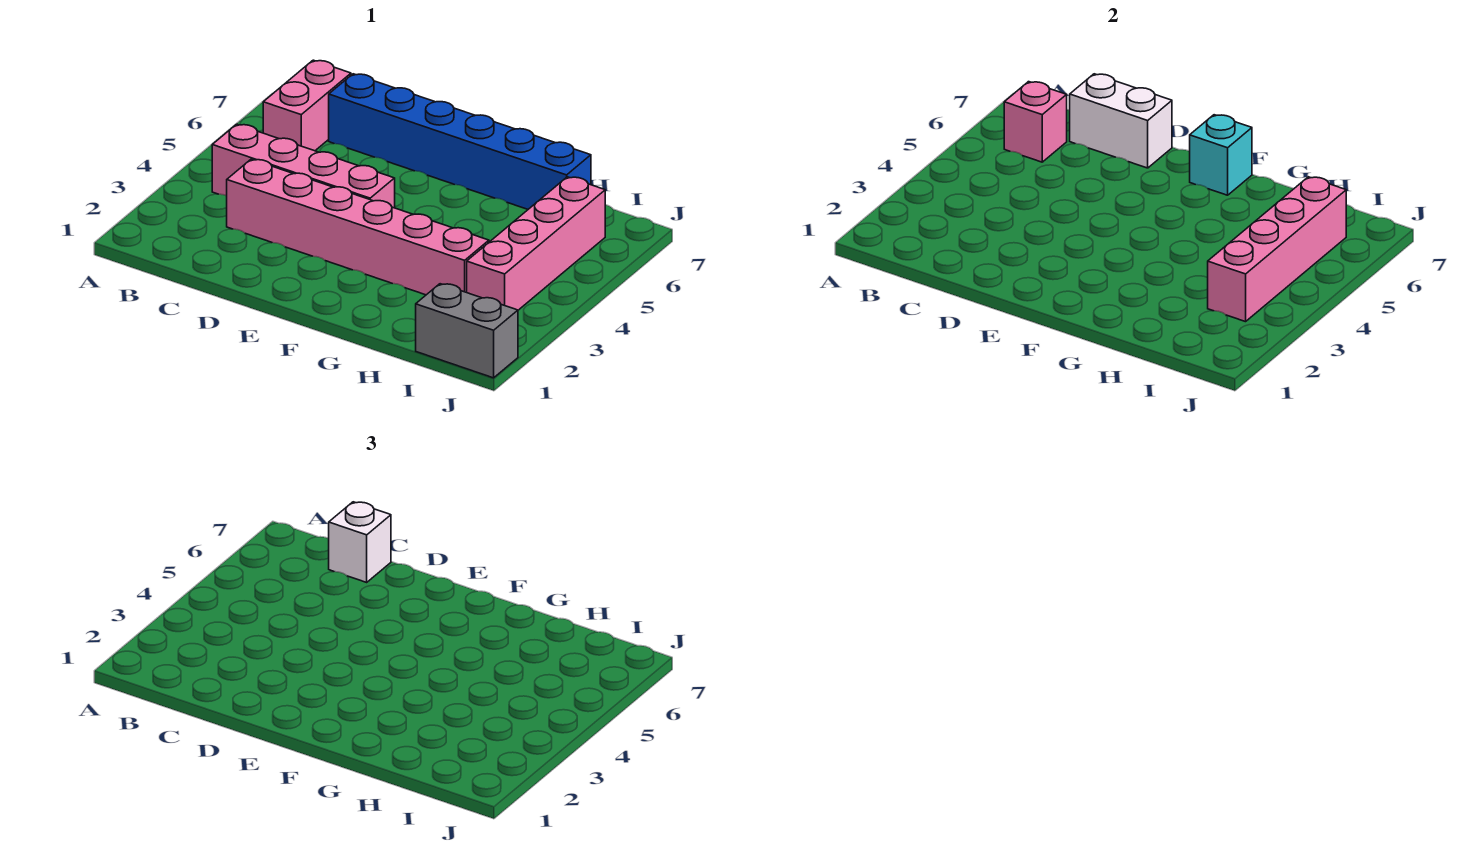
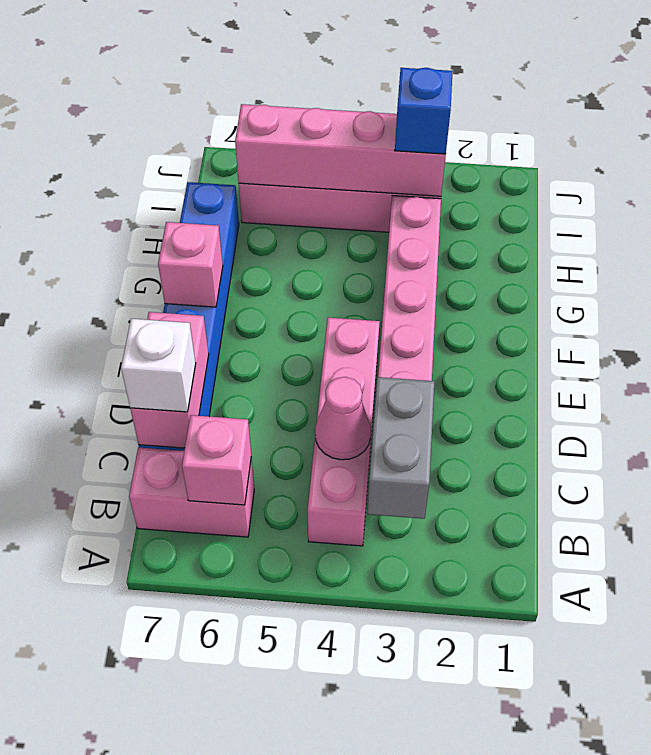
none -> pink cone C4 level 2
white brick C7:D7 level 2 -> pink brick C7:D7 level 2
cyan brick F7 level 2 -> pink brick F7 level 2
grey brick I1:J1 level 1 -> grey brick B3:C3 level 2
none -> blue brick I3 level 3

